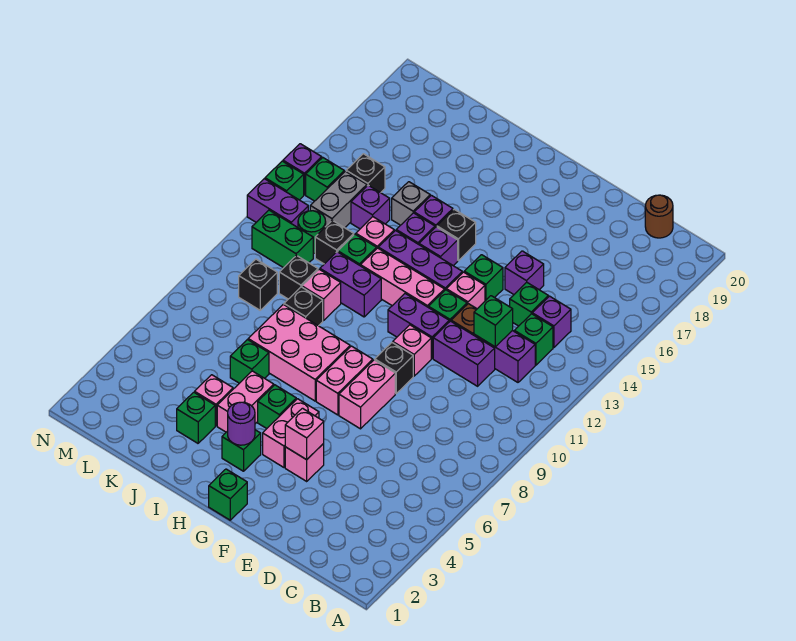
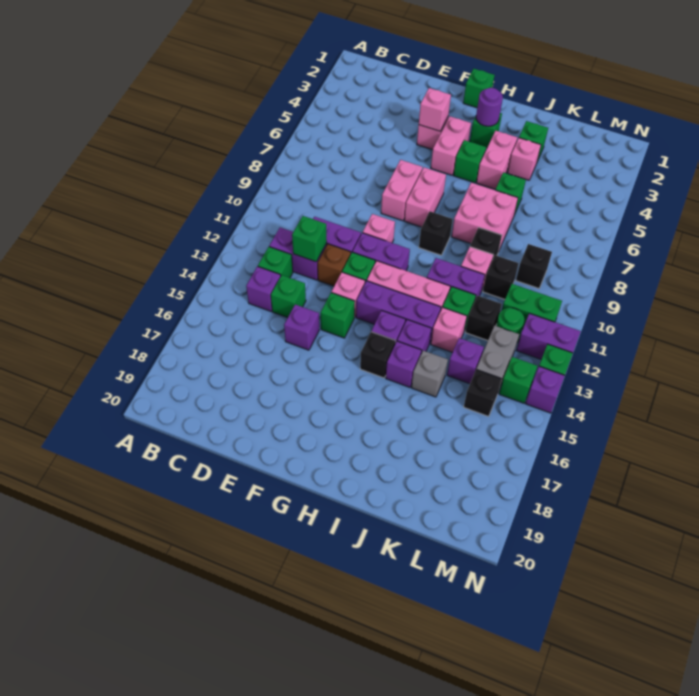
brown round brick C20 level 1 -> none
black brick F9 level 1 -> black brick H9 level 1
pink brick H7:J8 level 1 -> pink brick I7:J8 level 1

